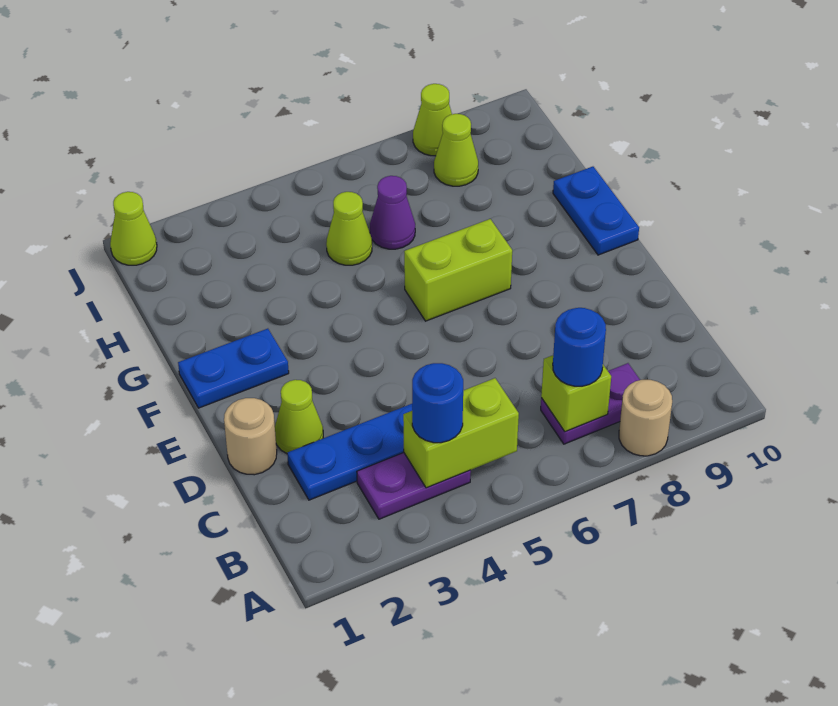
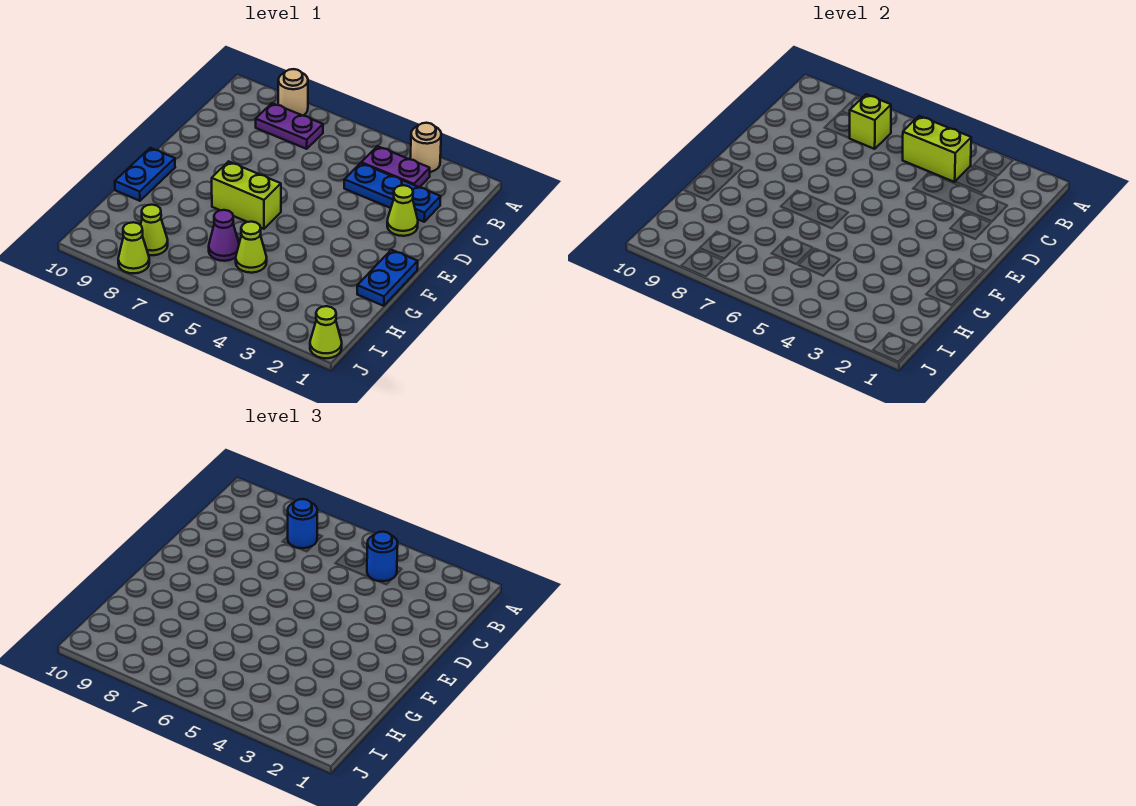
tan round brick D1 level 1 -> tan round brick A3 level 1
blue plate F1:F2 level 1 -> blue plate F1:G1 level 1

